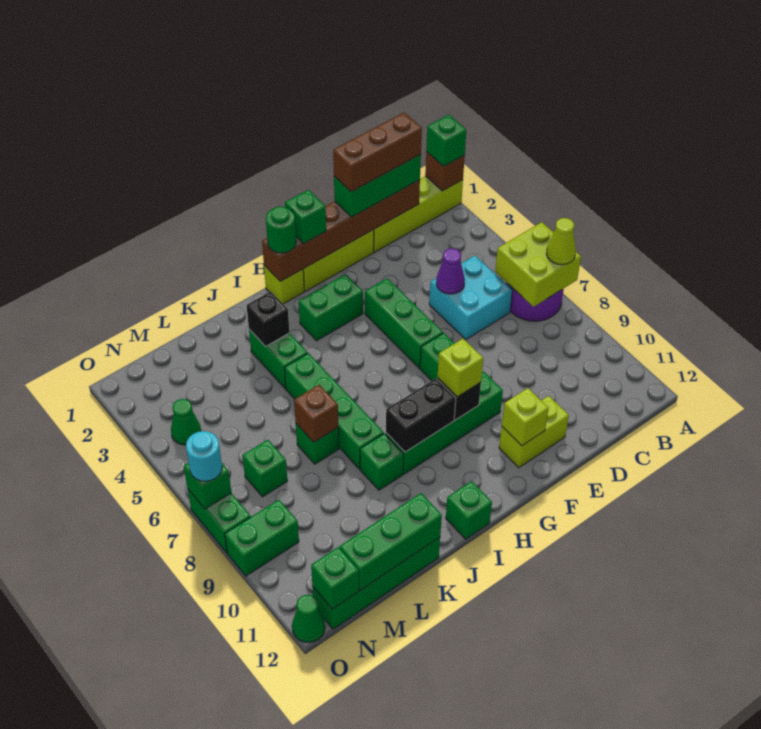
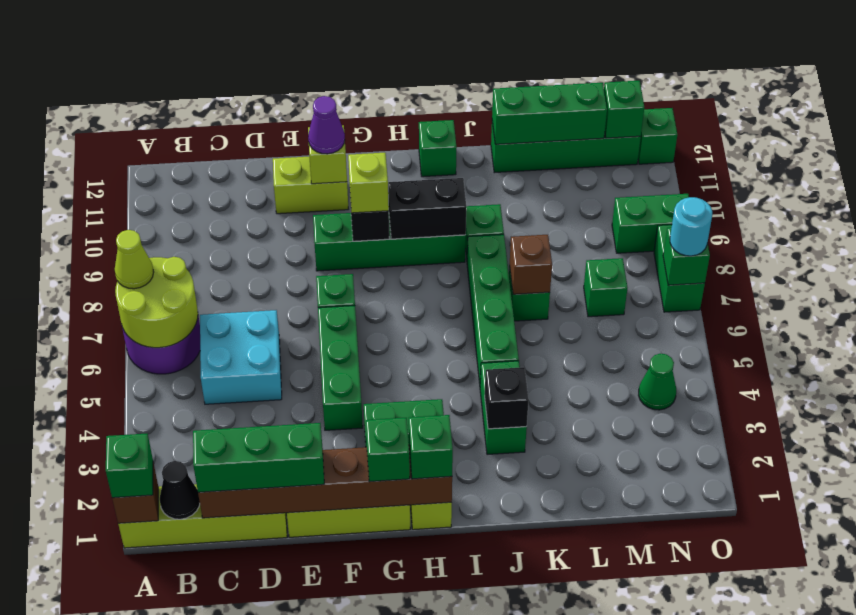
lime brick A6:B7 level 2 -> lime round brick A6:B7 level 2
none -> black cone B1 level 2
brown brick C1:E1 level 4 -> none
purple cone D5 level 2 -> purple cone F11 level 3
green round brick H1 level 3 -> green brick H1 level 3
green cone O12 level 1 -> green brick O12 level 1

